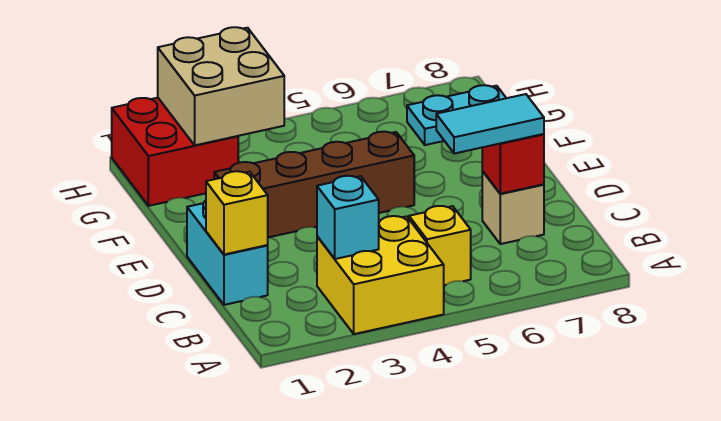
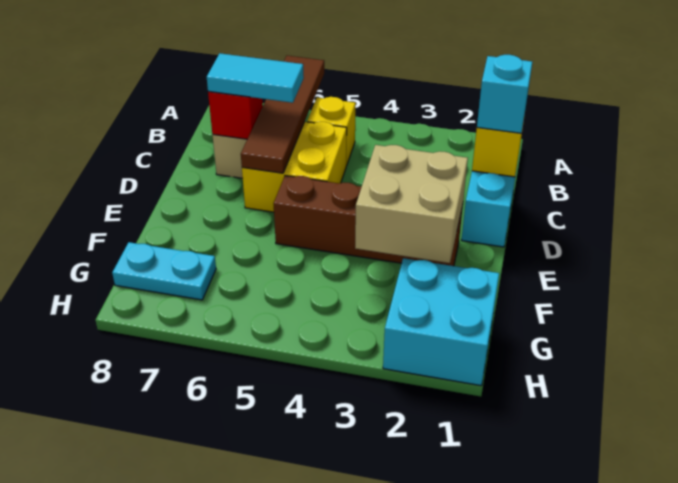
yellow brick A3:B4 level 1 -> yellow brick C5:D6 level 1
none -> brown tile A6:D6 level 2
cyan brick B3 level 2 -> cyan brick C1 level 3
red brick G1:H2 level 1 -> cyan brick G1:H2 level 1
tan brick G2:H3 level 2 -> tan brick E2:F3 level 2

